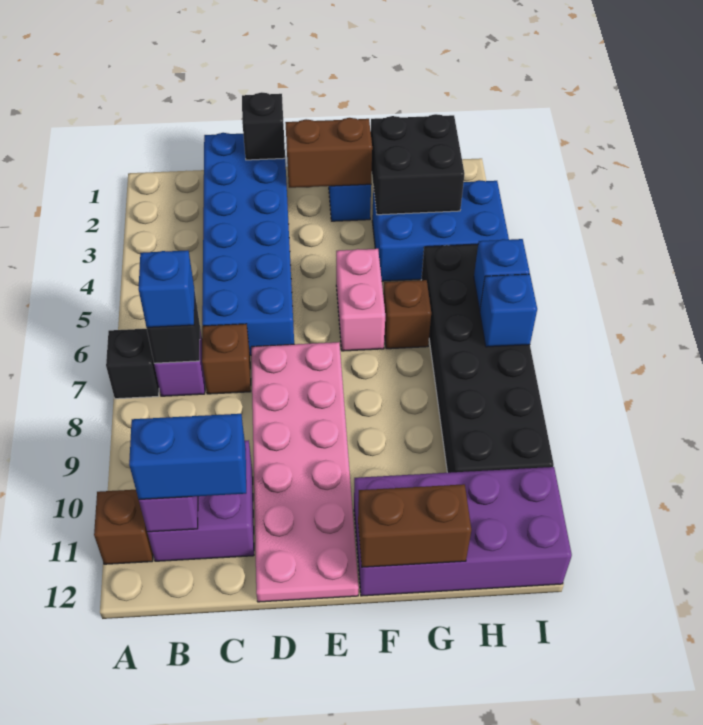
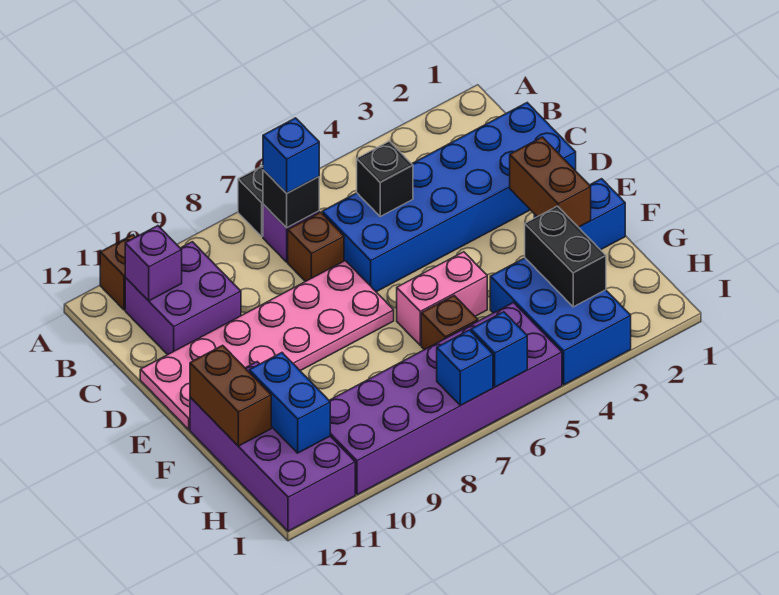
blue brick B11:C11 level 3 -> blue brick G11:H11 level 2
black brick D1 level 2 -> black brick C5 level 2
black brick G2:H3 level 2 -> black brick G3:H3 level 2
black brick H5:I10 level 1 -> purple brick H5:I10 level 1

